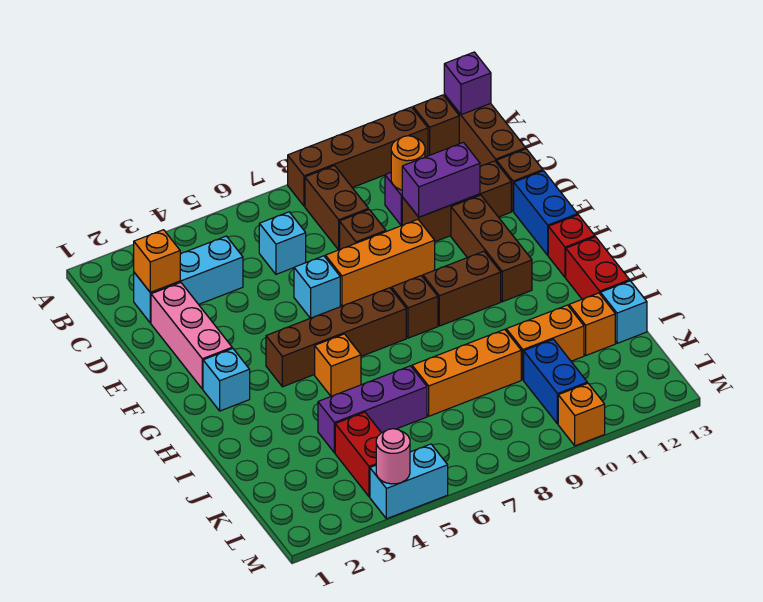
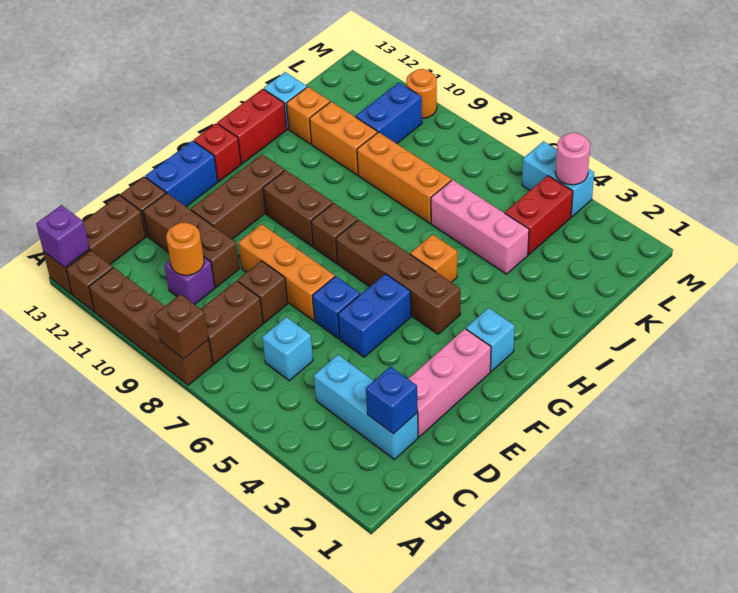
none -> brown brick A8 level 2
orange brick C2 level 2 -> blue brick C2 level 2
purple brick D10:D11 level 2 -> none
none -> blue brick E5:F5 level 1
cyan brick E6 level 1 -> blue brick E6 level 1
purple brick J4:J6 level 1 -> pink brick J4:J6 level 1
orange brick M10 level 1 -> orange round brick M10 level 1

